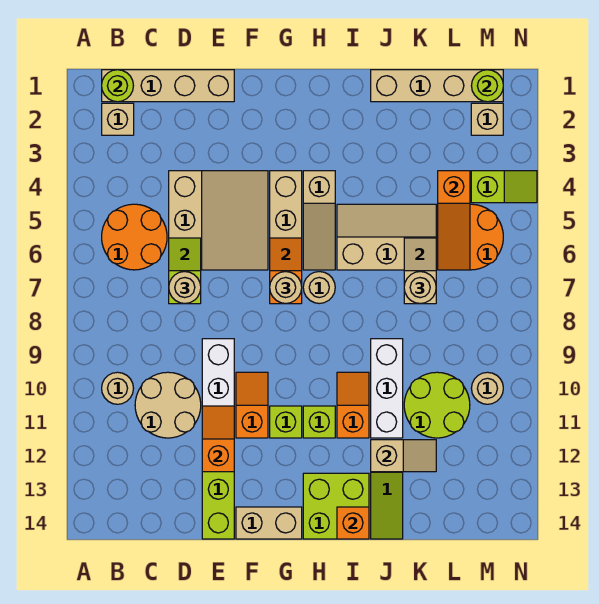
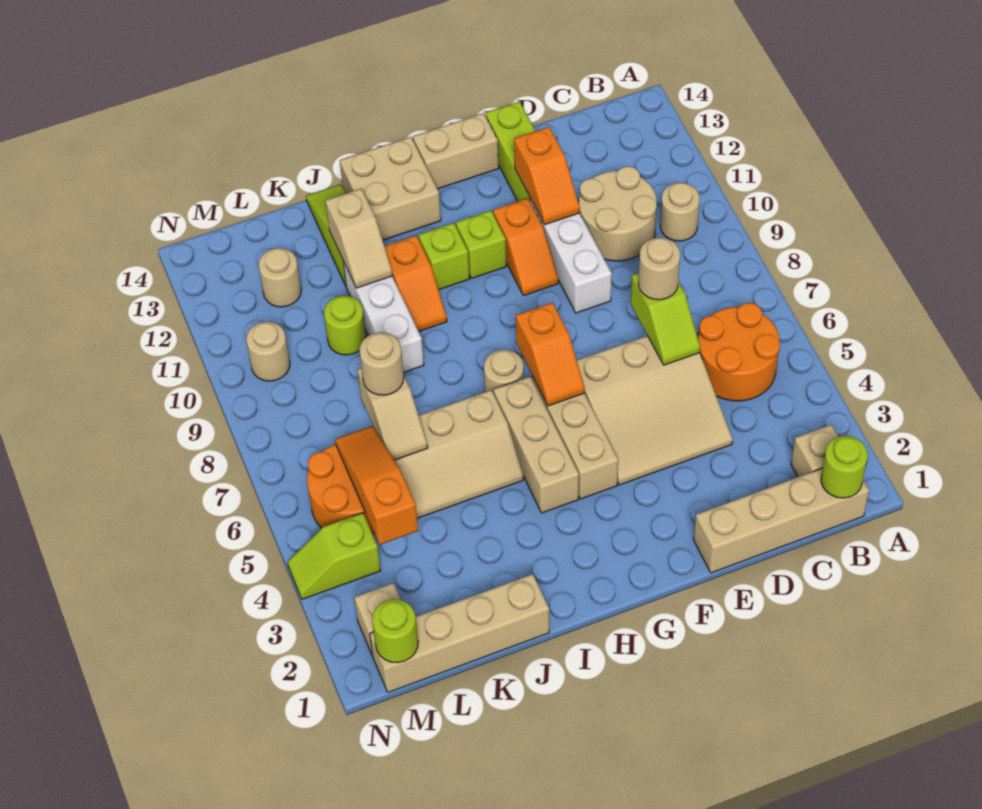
tan slope D4:F6 level 1 top D -> tan slope D4:F6 level 1 top 6
tan round brick G7 level 3 -> tan round brick L12 level 1
tan slope H4:H6 level 1 top 4 -> tan brick H4:H6 level 1
lime brick H13:I14 level 1 -> tan brick H13:I14 level 1
orange brick I14 level 2 -> none
tan slope J12:K12 level 2 top J -> tan slope J11:J12 level 2 top 12
lime round brick K10:L11 level 1 -> lime round brick K10 level 1

